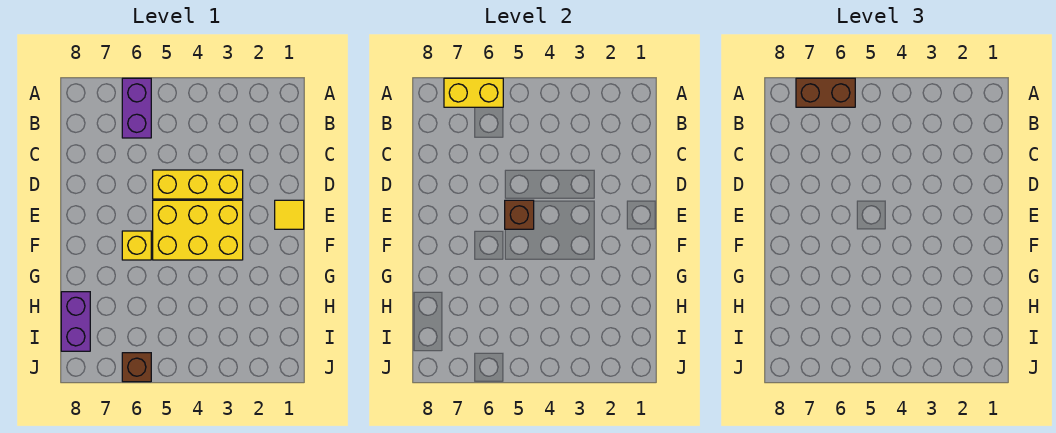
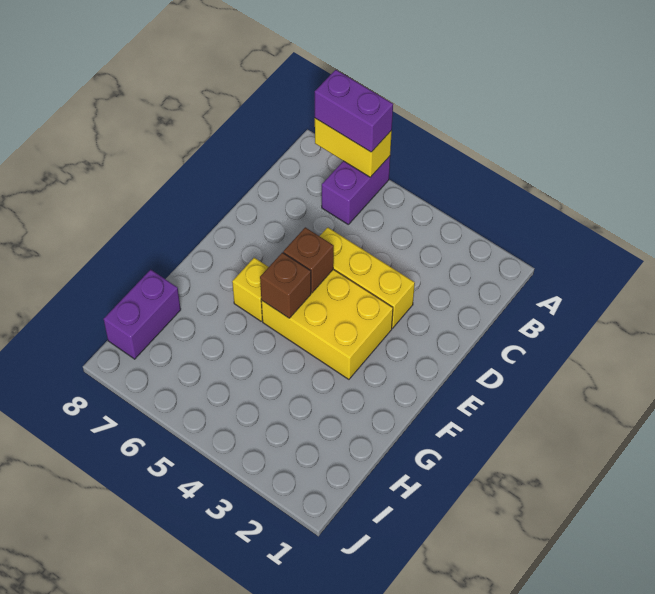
brown brick A6:A7 level 3 -> purple brick A6:A7 level 3
yellow tile E1 level 1 -> none
brown brick J6 level 1 -> brown brick F5 level 2

